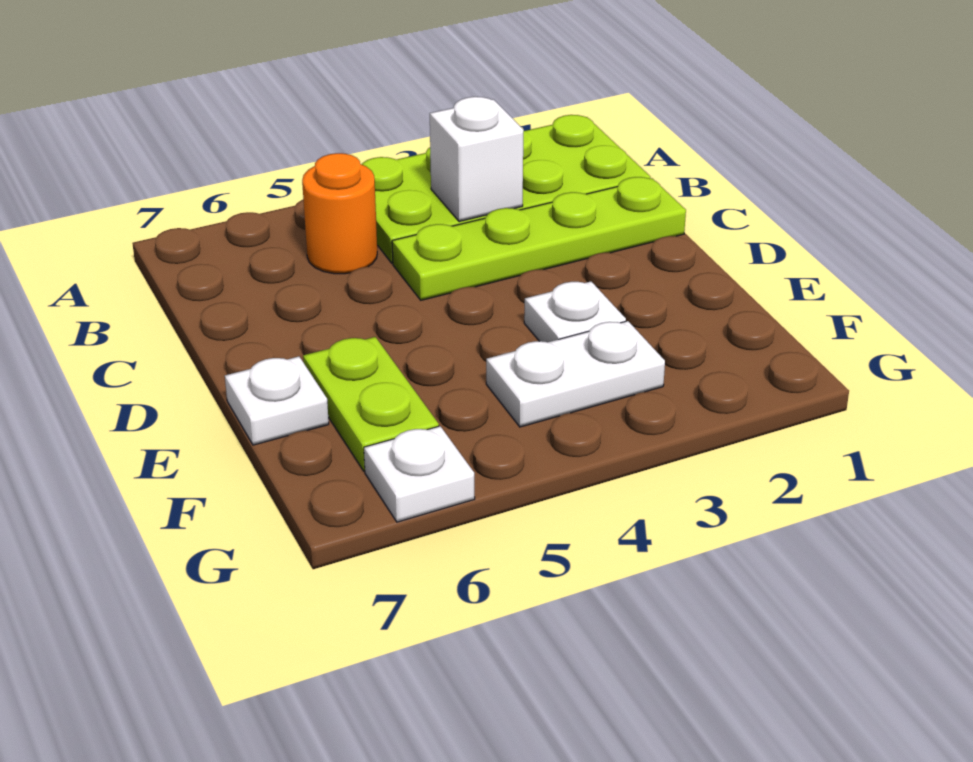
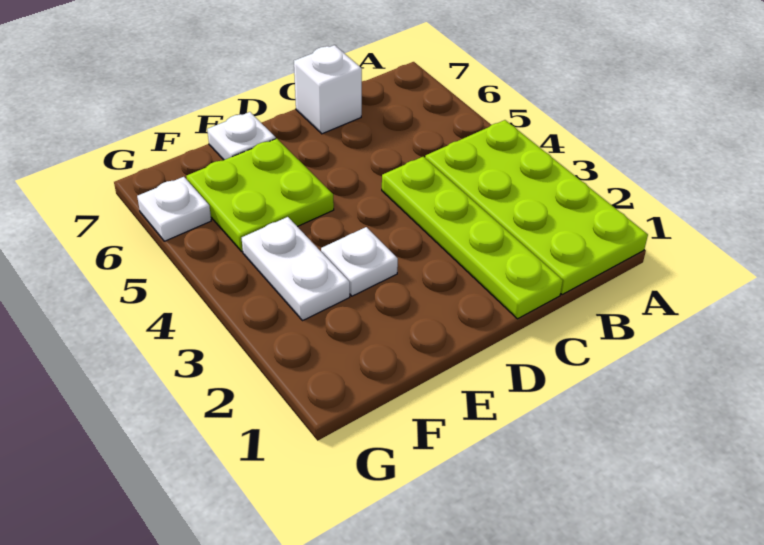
white brick B3 level 2 -> white brick C7 level 1
orange round brick B5 level 1 -> none
lime plate E6:F6 level 1 -> lime plate E5:F6 level 1

